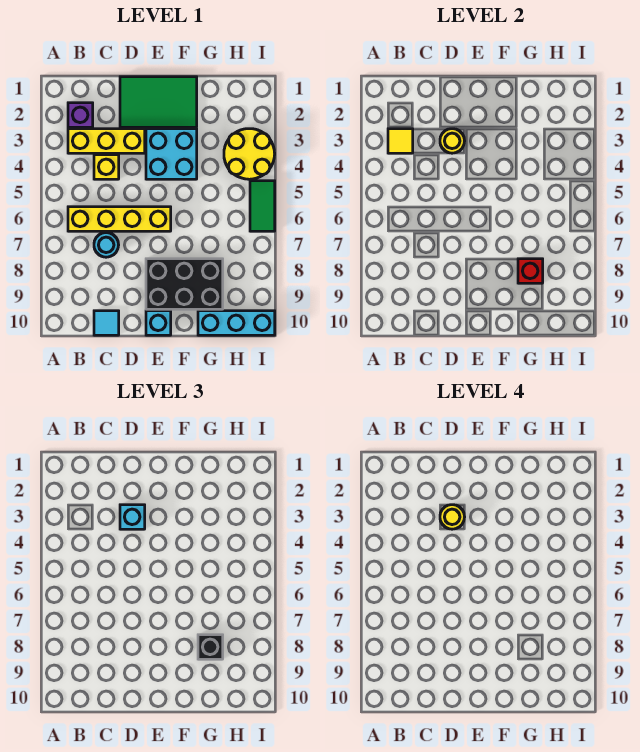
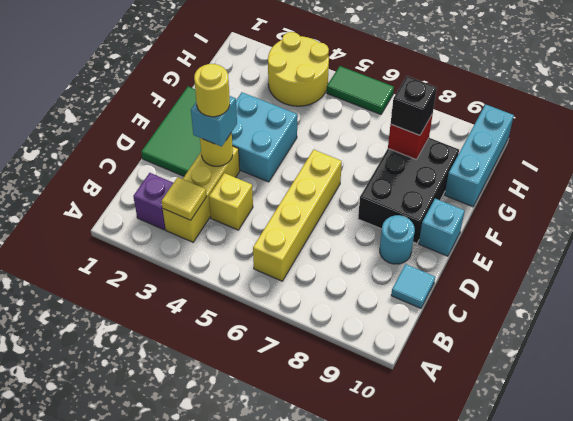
cyan round brick C7 level 1 -> cyan round brick D9 level 1

